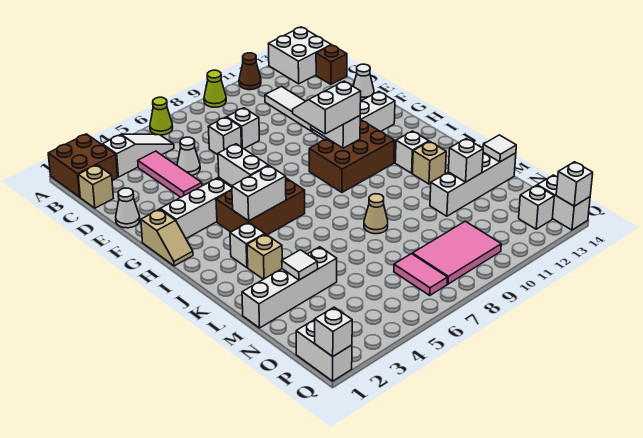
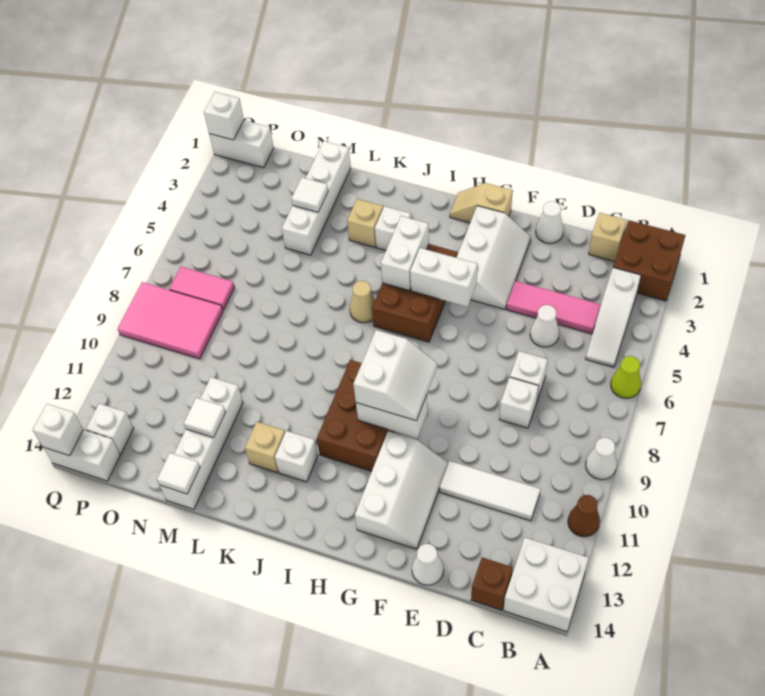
lime cone A9 level 1 -> white cone A9 level 1
tan cone L8 level 1 -> tan cone J6 level 1
white brick M12 level 2 -> white tile M12 level 2
pink tile O8:P10 level 1 -> pink tile O8:Q9 level 1

